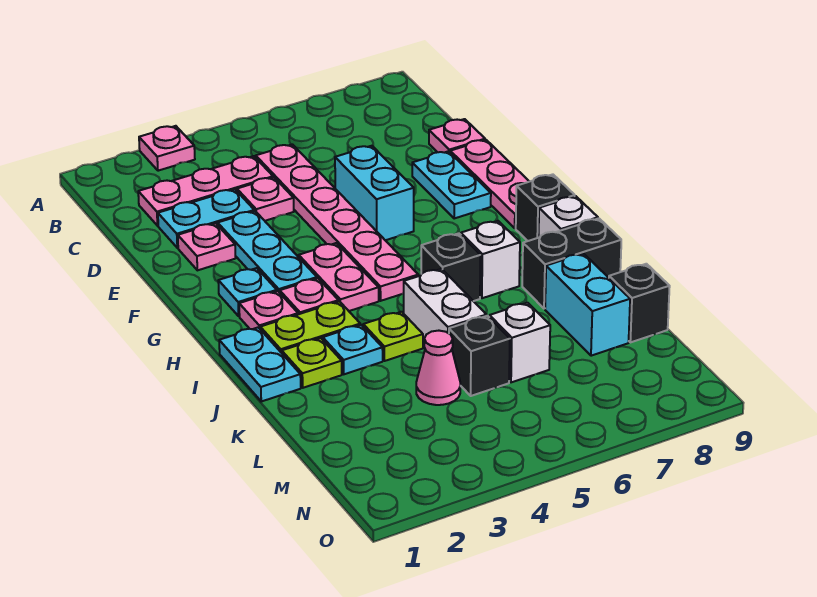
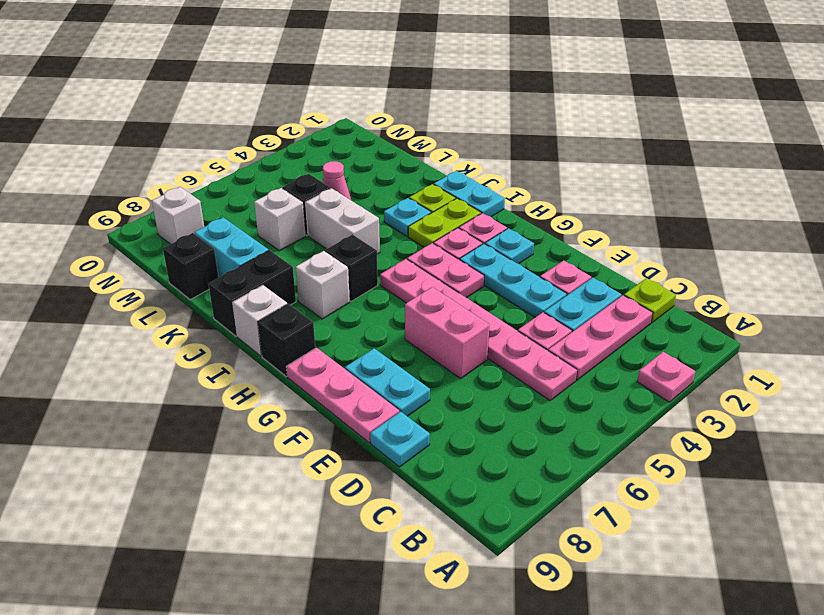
pink plate D9 level 1 -> cyan plate D9 level 1
cyan brick E6:F6 level 1 -> pink brick E6:F6 level 1
lime plate J4 level 1 -> lime plate C1 level 1
none -> white brick N8 level 1

